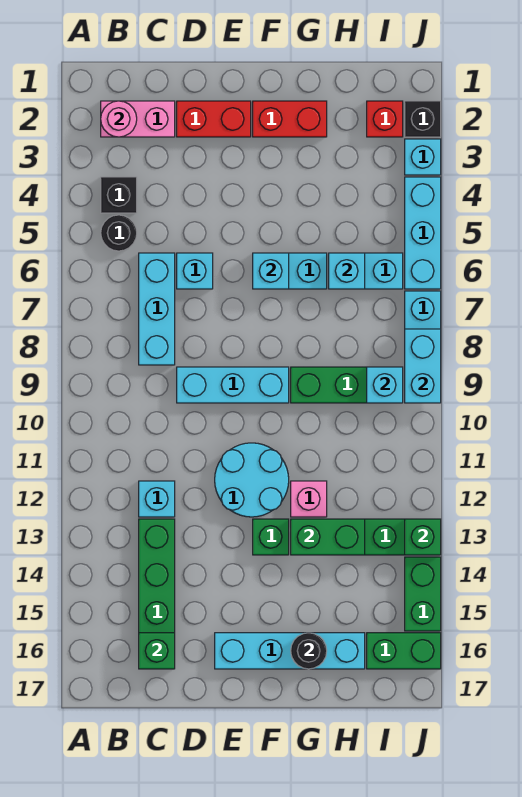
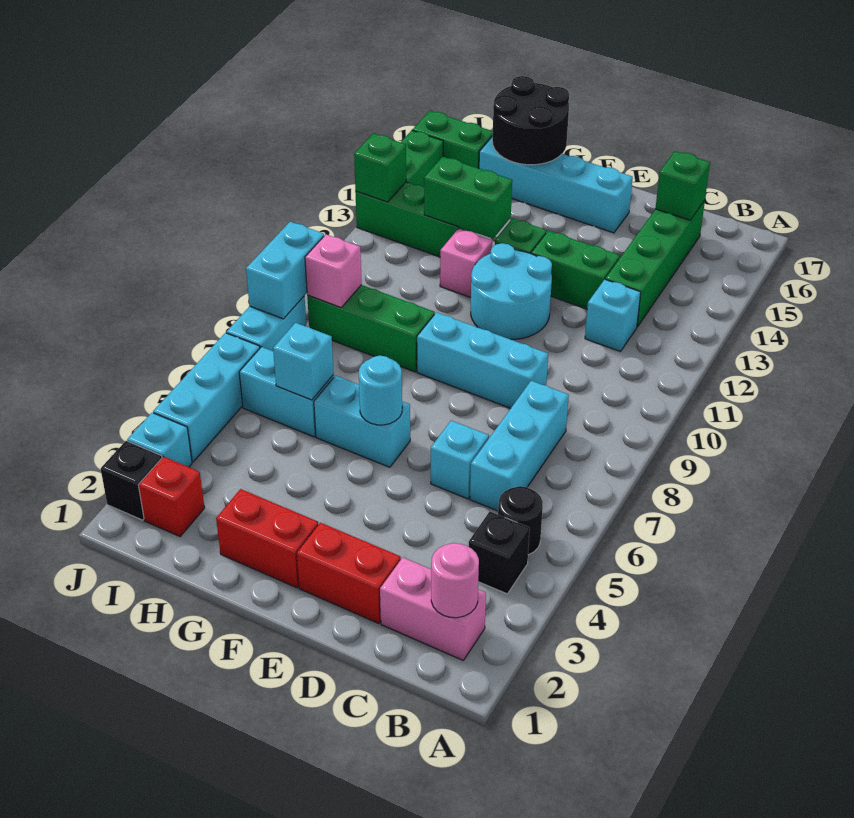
none -> green brick D13:E13 level 1
cyan brick F6 level 2 -> cyan round brick F6 level 2
black round brick G16 level 2 -> black round brick G16:H17 level 2
cyan brick I9 level 2 -> pink brick I9 level 2

